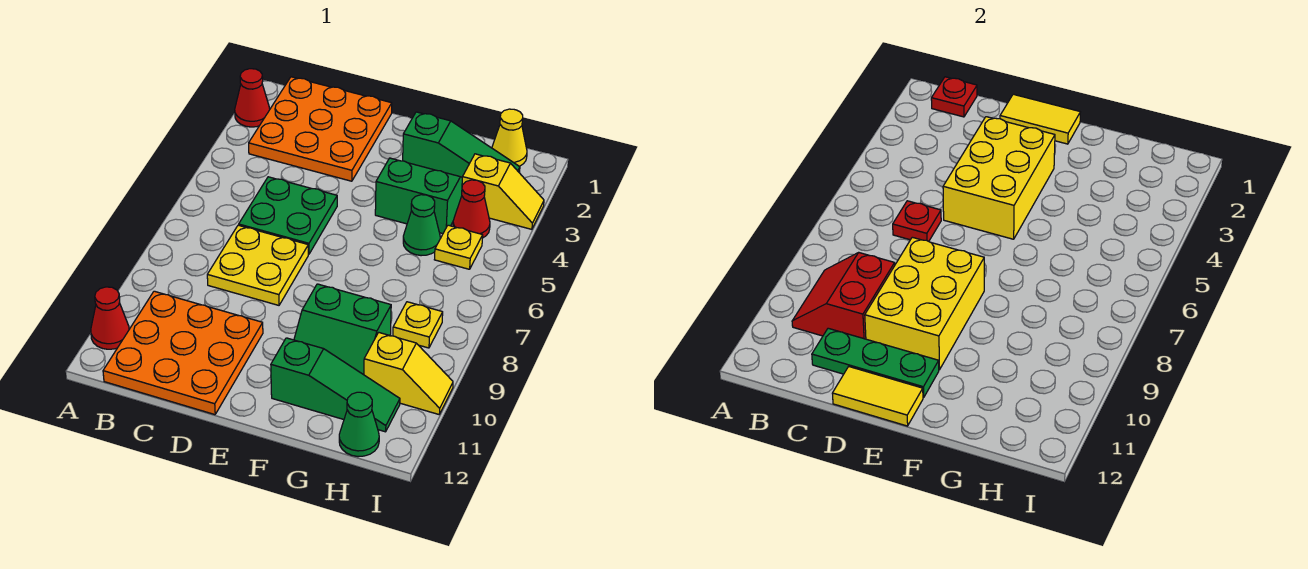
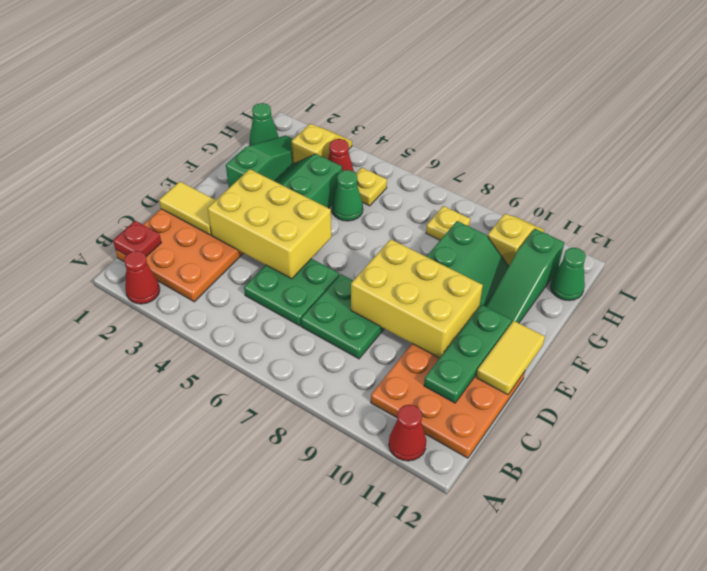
red slope B9:C10 level 2 top C -> none
red plate C6 level 2 -> none
yellow plate C7:D8 level 1 -> green plate C7:D8 level 1
yellow tile D1:E1 level 2 -> yellow tile D1:D2 level 2
green slope F11:H11 level 1 top F -> green slope F11:H11 level 1 top H
yellow cone H1 level 1 -> green cone H1 level 1

